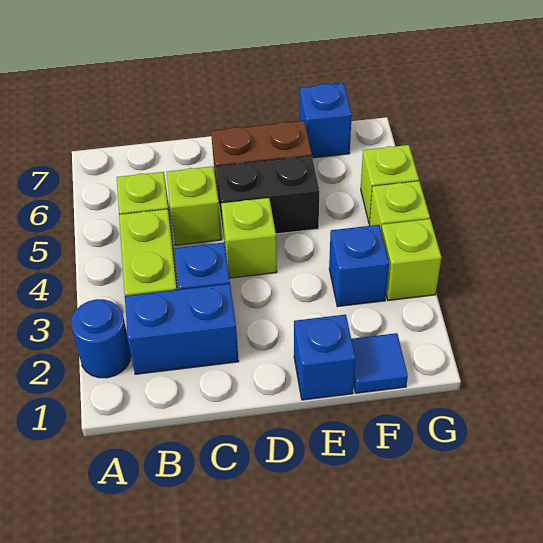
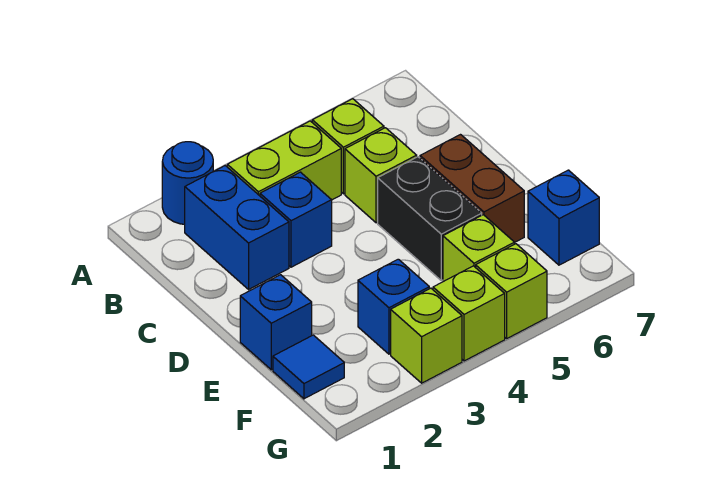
lime brick D4 level 1 -> lime brick F5 level 1

